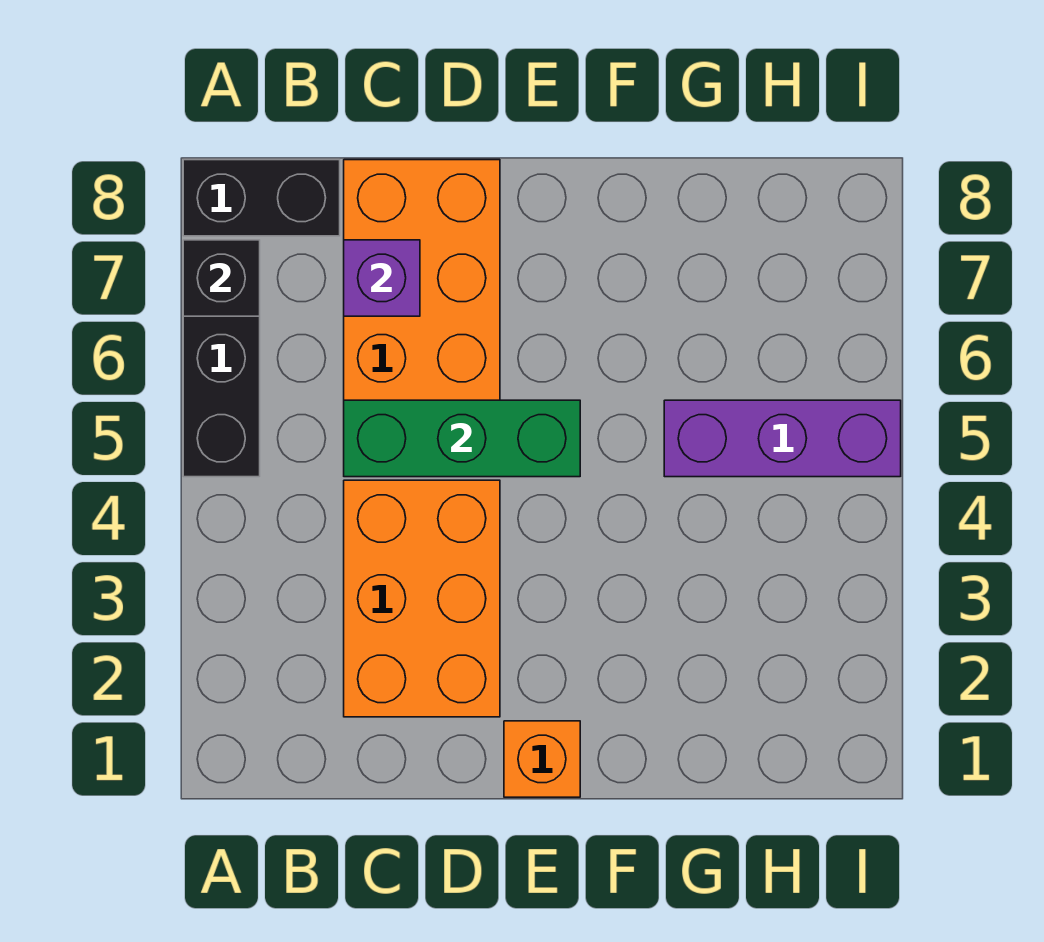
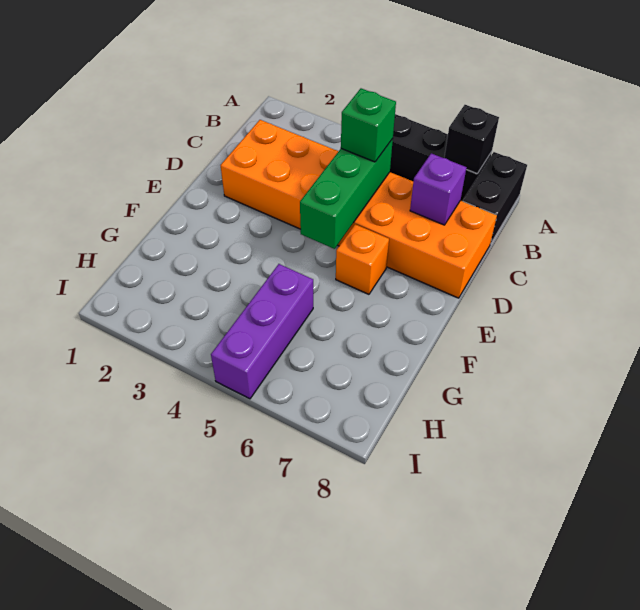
none -> green brick C5 level 3
orange brick E1 level 1 -> orange brick E6 level 1

